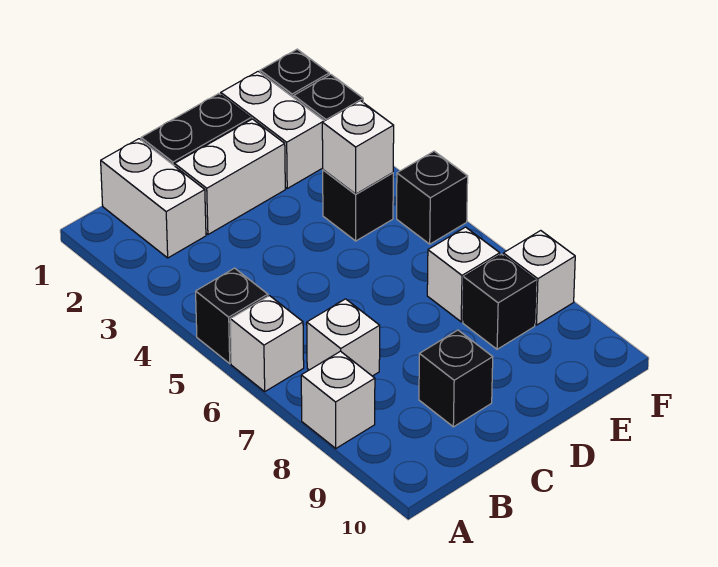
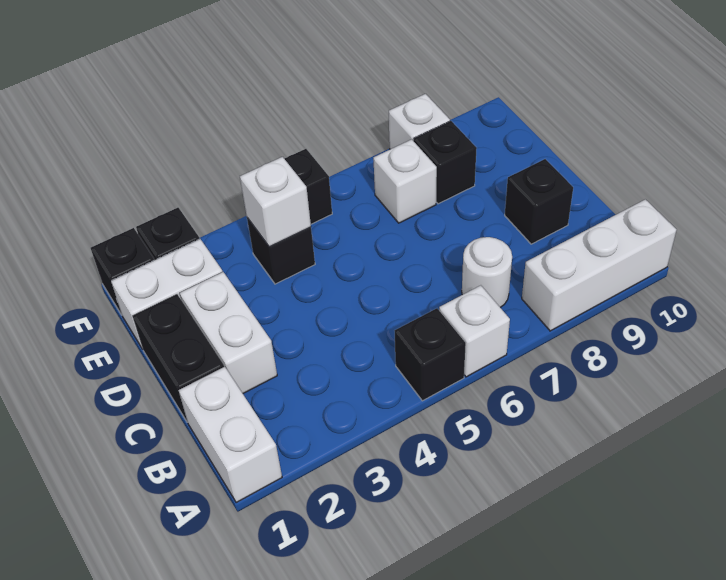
white brick A8 level 1 -> white brick A8:A10 level 1
white brick B1:B2 level 1 -> white brick A1:B1 level 1
white brick B7 level 1 -> white round brick B7 level 1

